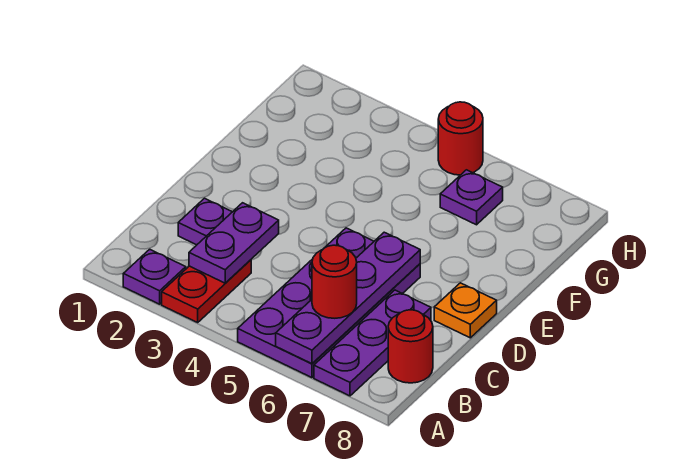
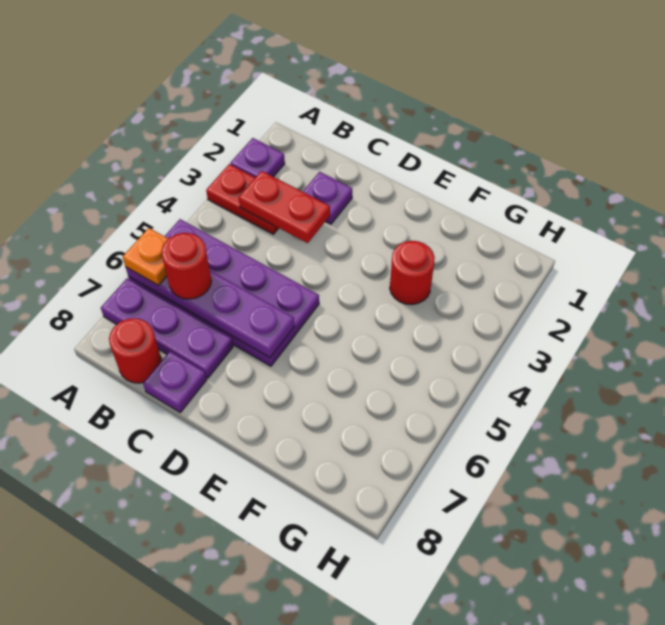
purple plate B3:C3 level 2 -> red plate B3:C3 level 2
orange plate D8 level 1 -> orange plate A6 level 3
purple plate G6 level 1 -> purple plate C8 level 1
red round brick H5 level 1 -> red round brick F3 level 1

